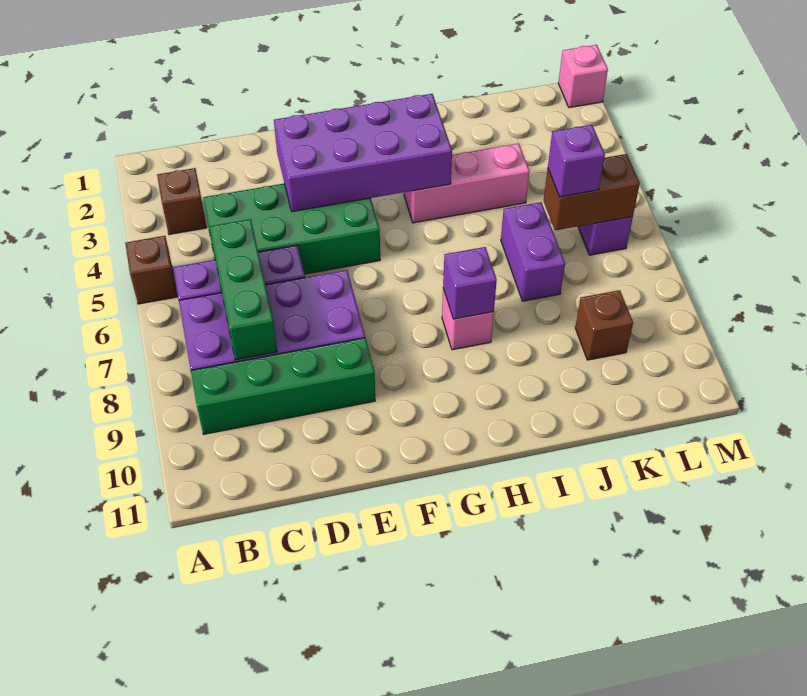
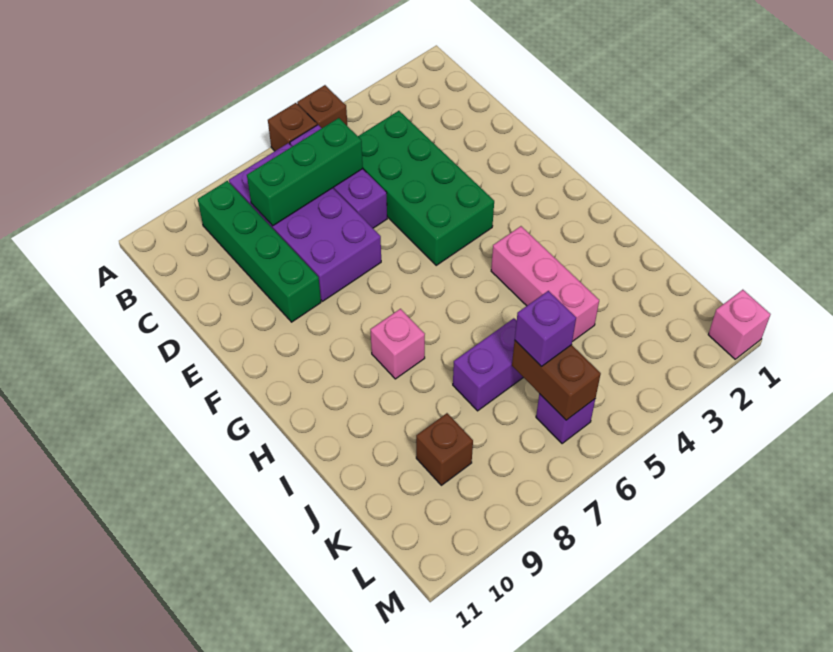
brown brick B3 level 1 -> brown brick A6 level 1
purple brick E3:H4 level 2 -> none
purple brick H8 level 2 -> none

